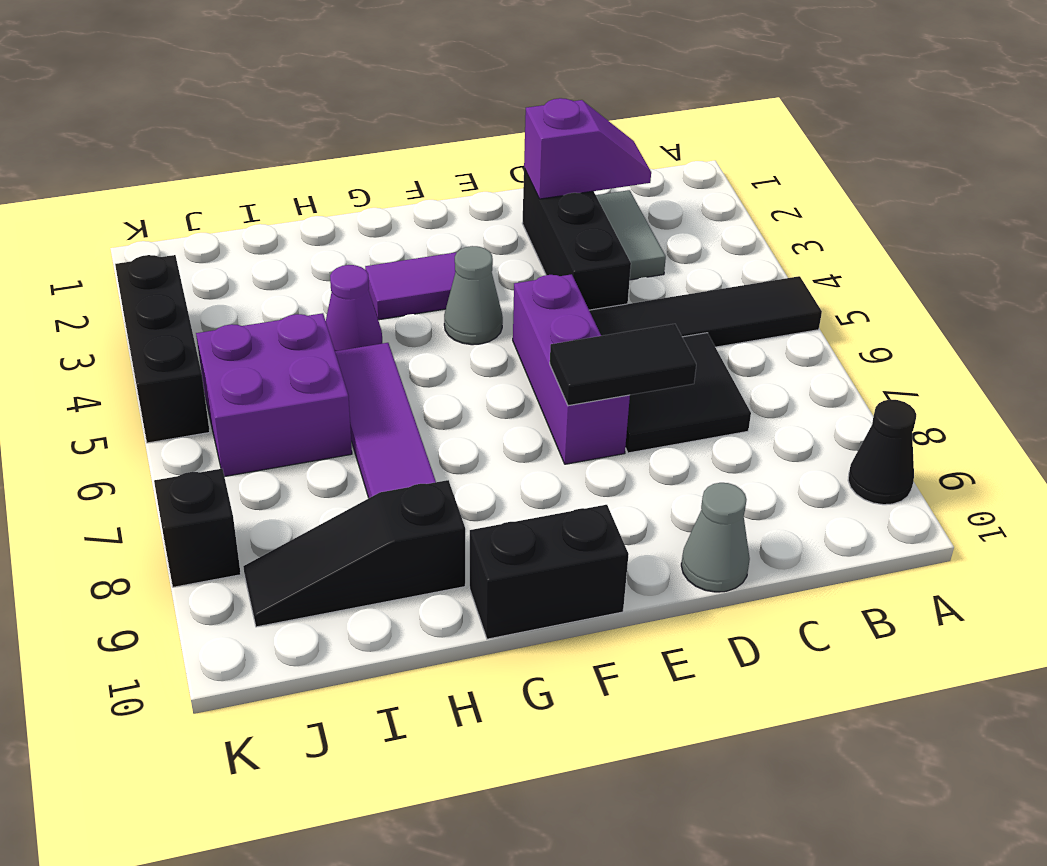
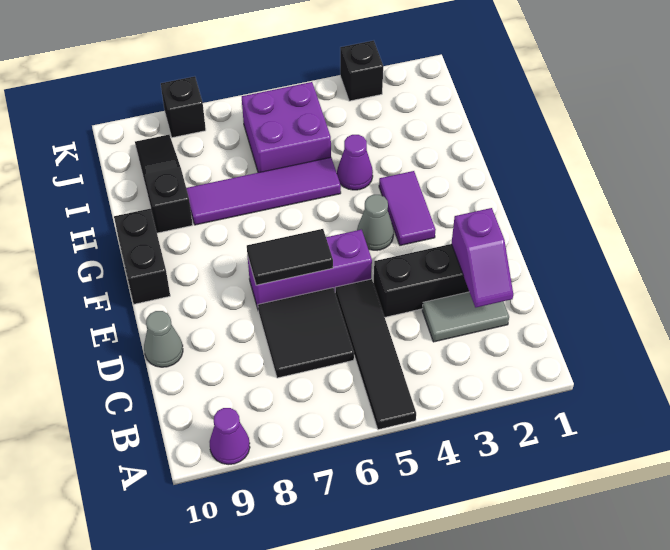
black cone A9 level 1 -> purple cone A9 level 1
black tile D7:E7 level 2 -> black tile E6:E7 level 2
black brick K3:K5 level 1 -> black brick K3 level 1

